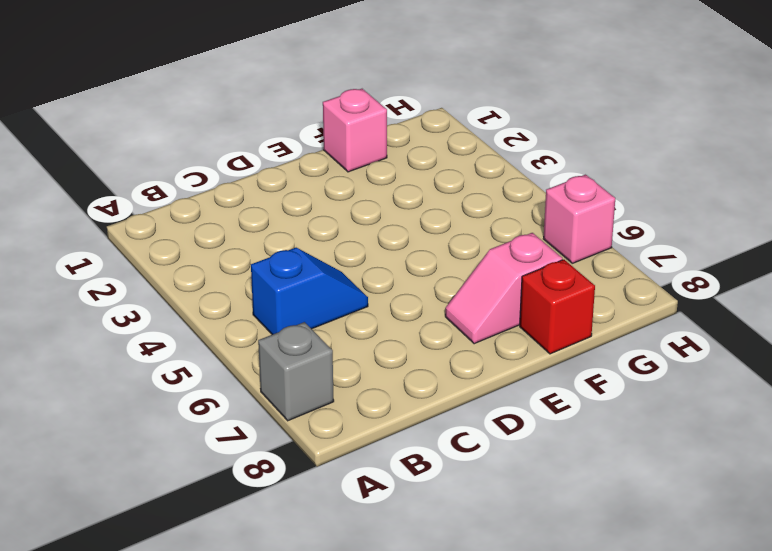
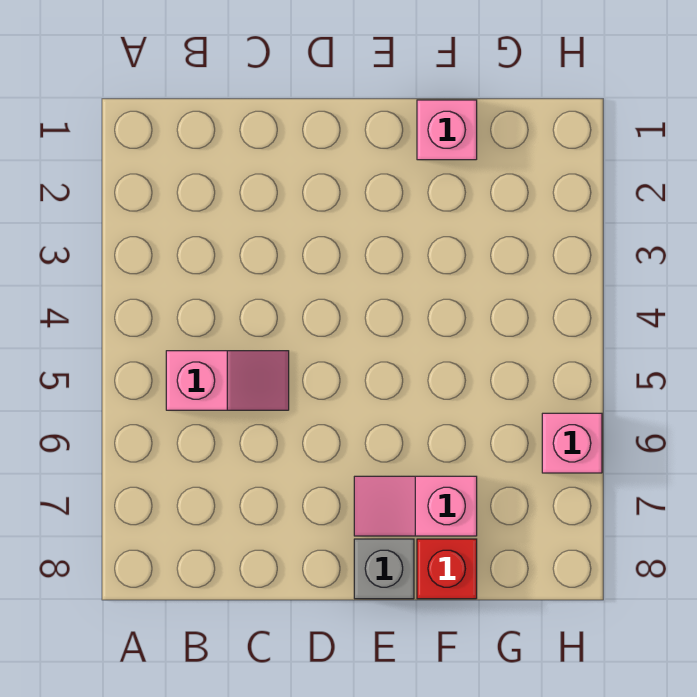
grey brick A7 level 1 -> grey brick E8 level 1
blue slope B5:C5 level 1 top B -> pink slope B5:C5 level 1 top B

